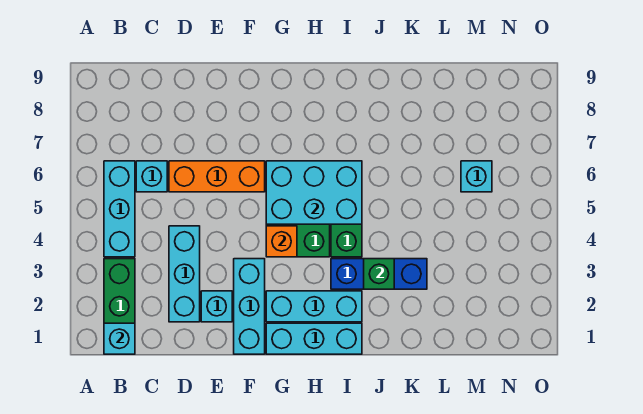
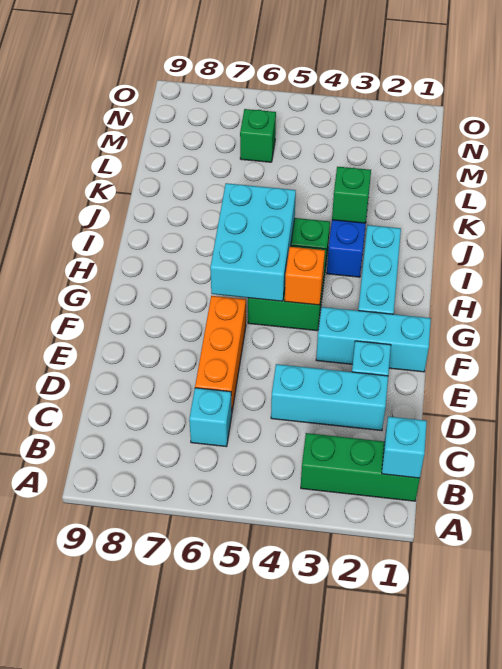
cyan brick B4:B6 level 1 -> none
cyan brick G1:I1 level 1 -> none
cyan brick M6 level 1 -> green brick M6 level 1

